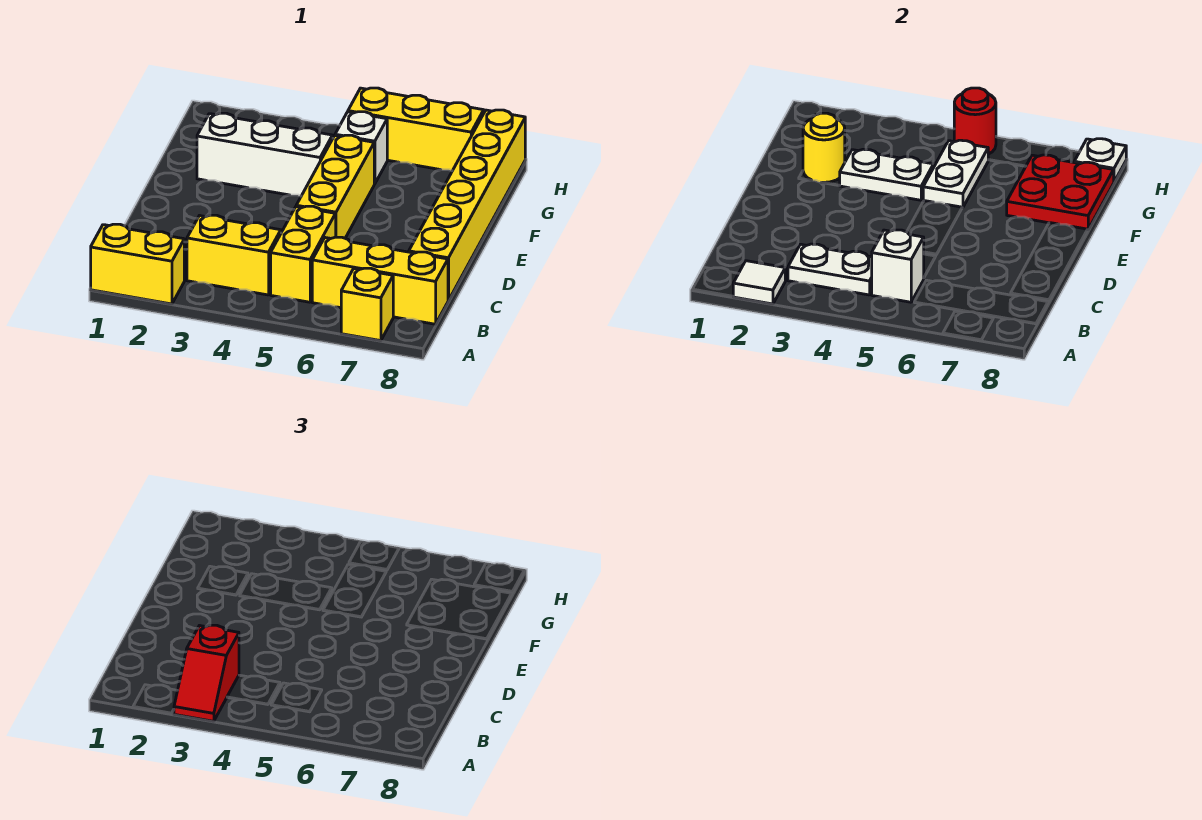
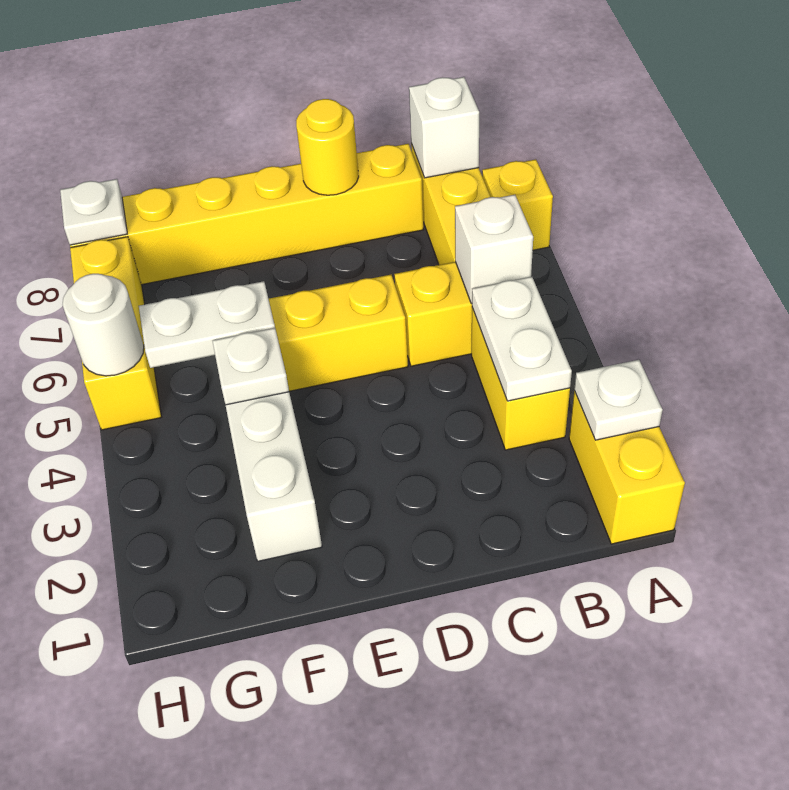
white tile A2 level 2 -> white plate A2 level 2
red slope A3:B3 level 3 top B -> none
yellow round brick F2 level 2 -> yellow round brick D8 level 2
white plate F3:F4 level 2 -> white plate F4 level 2
red plate F7:G8 level 2 -> none
white brick G5 level 1 -> white brick B8 level 2
red round brick H5 level 2 -> white round brick H5 level 2

